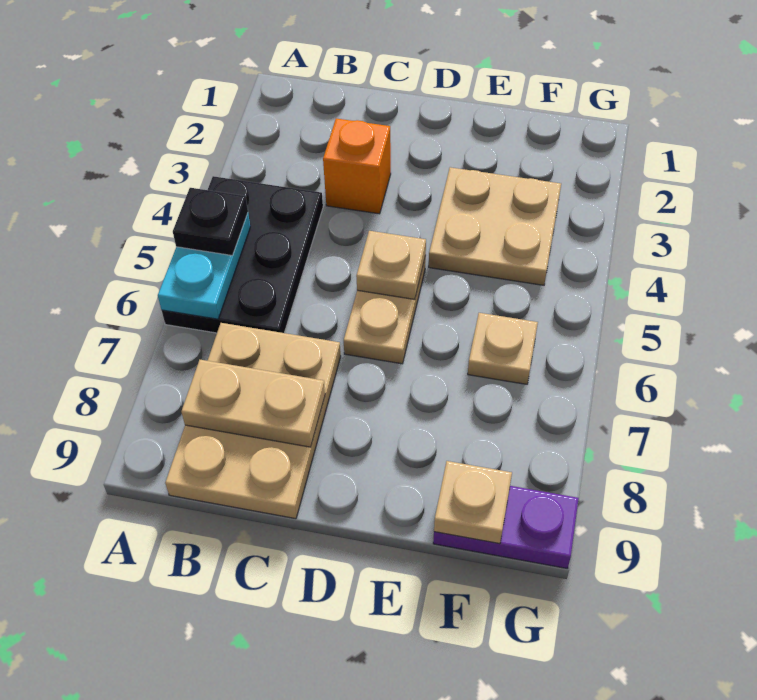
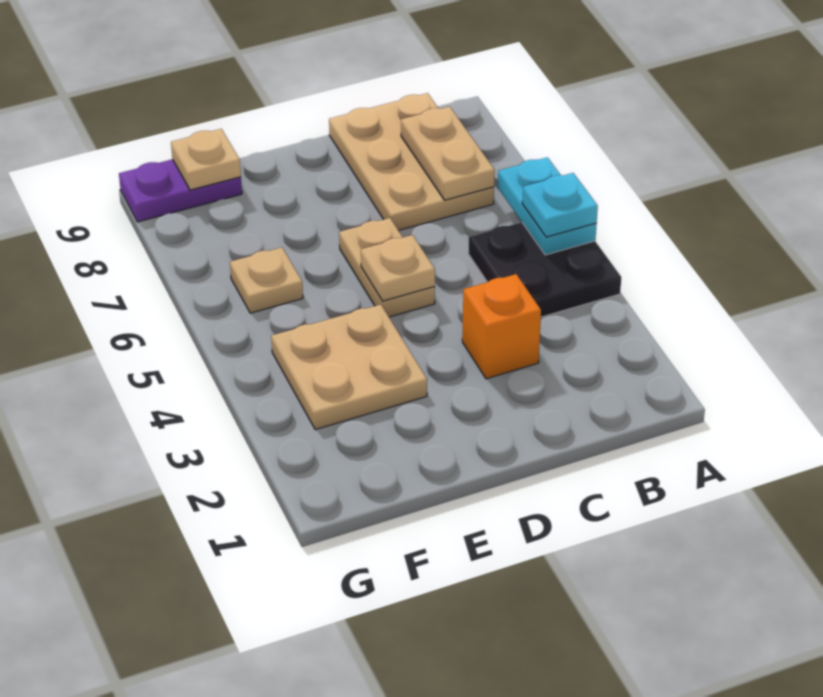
black plate A4:B6 level 1 -> black plate A4:B5 level 1
black plate A5 level 3 -> cyan plate A5 level 3
tan plate B8:C8 level 2 -> tan plate B7:B8 level 2

